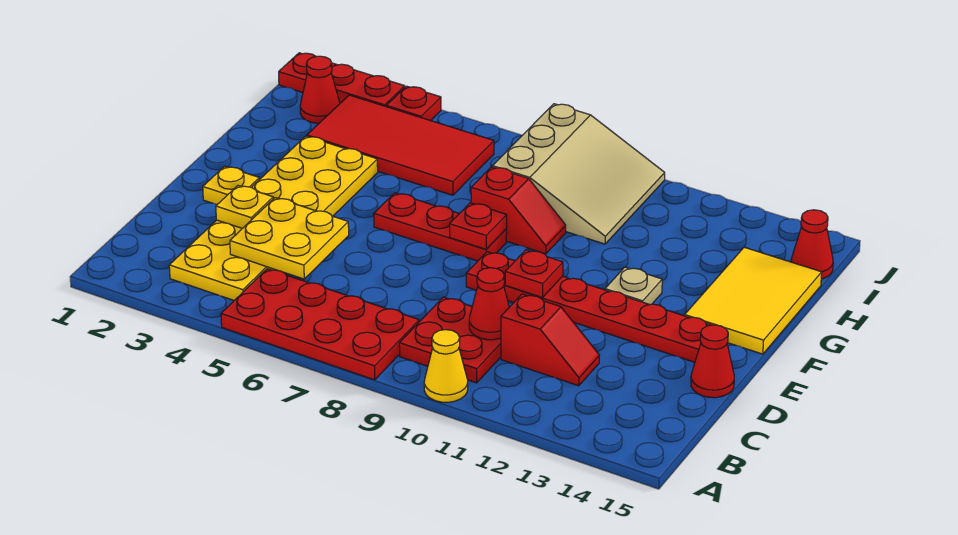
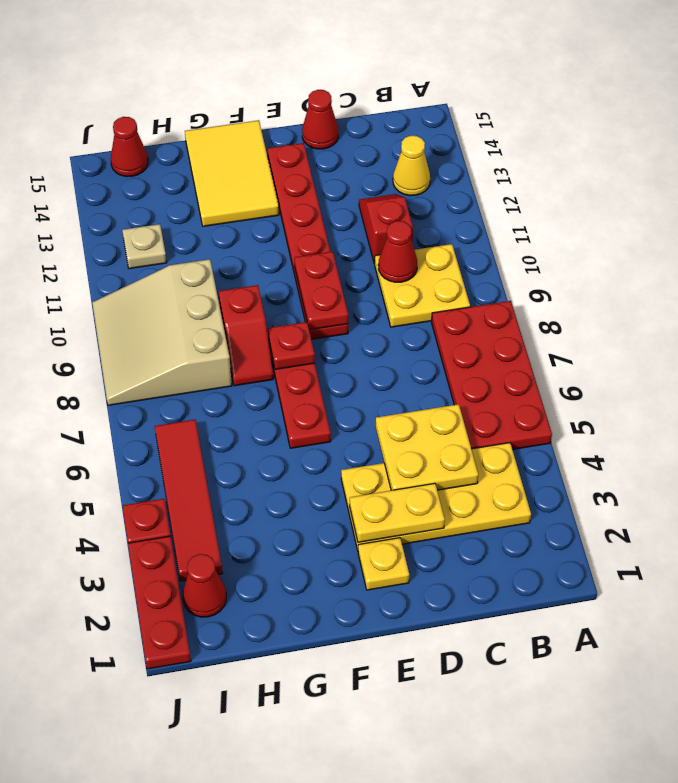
yellow cone A10 level 1 -> yellow cone B13 level 1
yellow plate B3:G4 level 1 -> yellow plate B3:E4 level 1
red plate B9:C10 level 1 -> yellow plate B9:C10 level 1
yellow plate D3 level 2 -> yellow plate D3:E3 level 2
red plate E10 level 2 -> red plate E9:E10 level 2
tan plate F12 level 1 -> tan plate I12 level 1
yellow tile F14:H15 level 1 -> yellow tile F13:G15 level 1
red slope G8:G9 level 1 top 8 -> red slope G8:G9 level 1 top 9
red tile H3:I6 level 1 -> red tile I3:I6 level 1
tan slope H8:J10 level 1 top 8 -> tan slope H8:J10 level 1 top H

